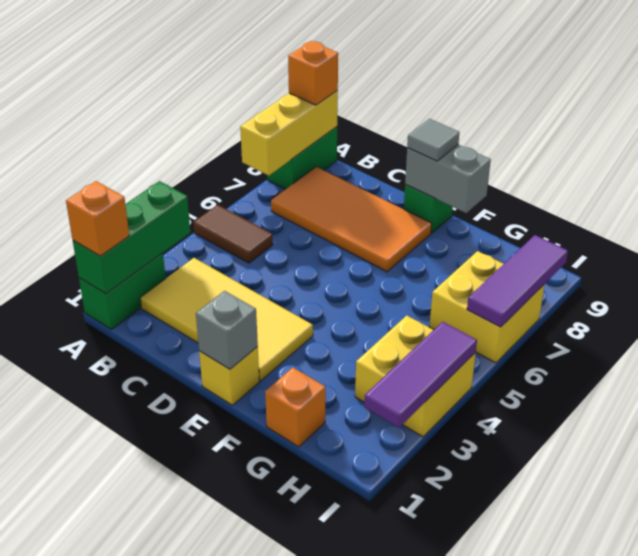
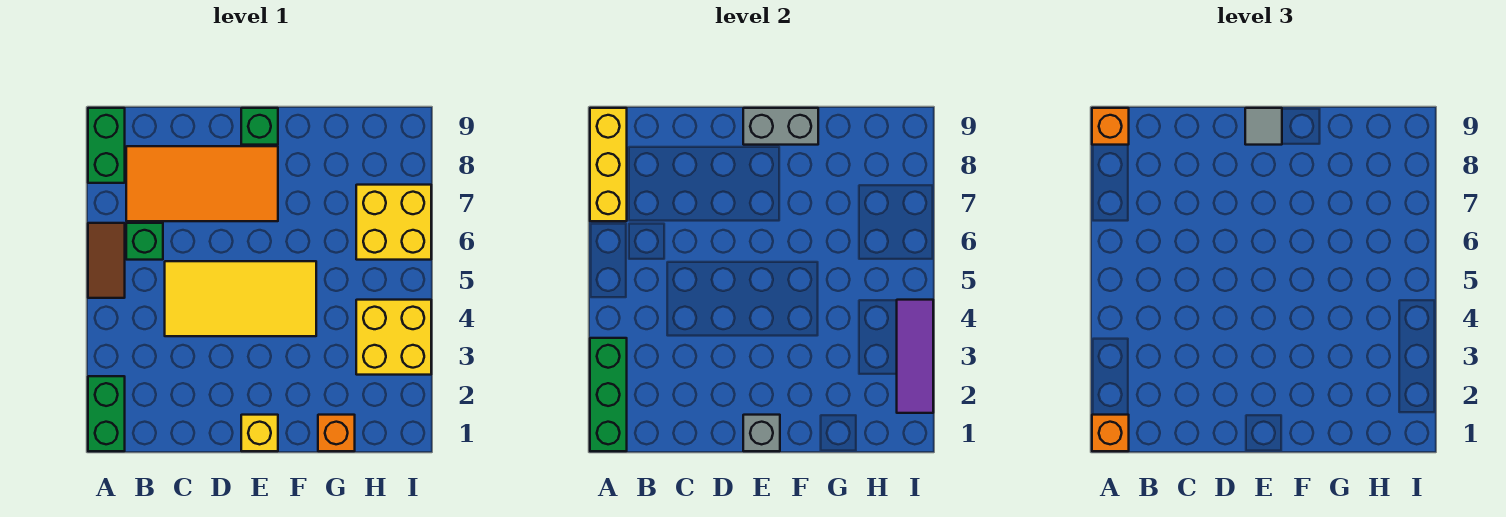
brown tile A5:B5 level 1 -> brown tile A5:A6 level 1
yellow tile B2:E3 level 1 -> yellow tile C4:F5 level 1
none -> green brick B6 level 1
purple tile I6:I8 level 2 -> none

